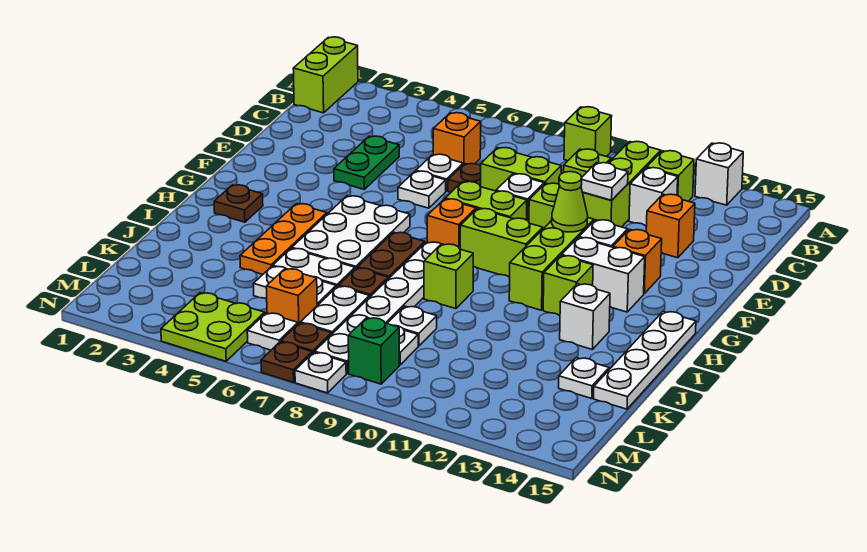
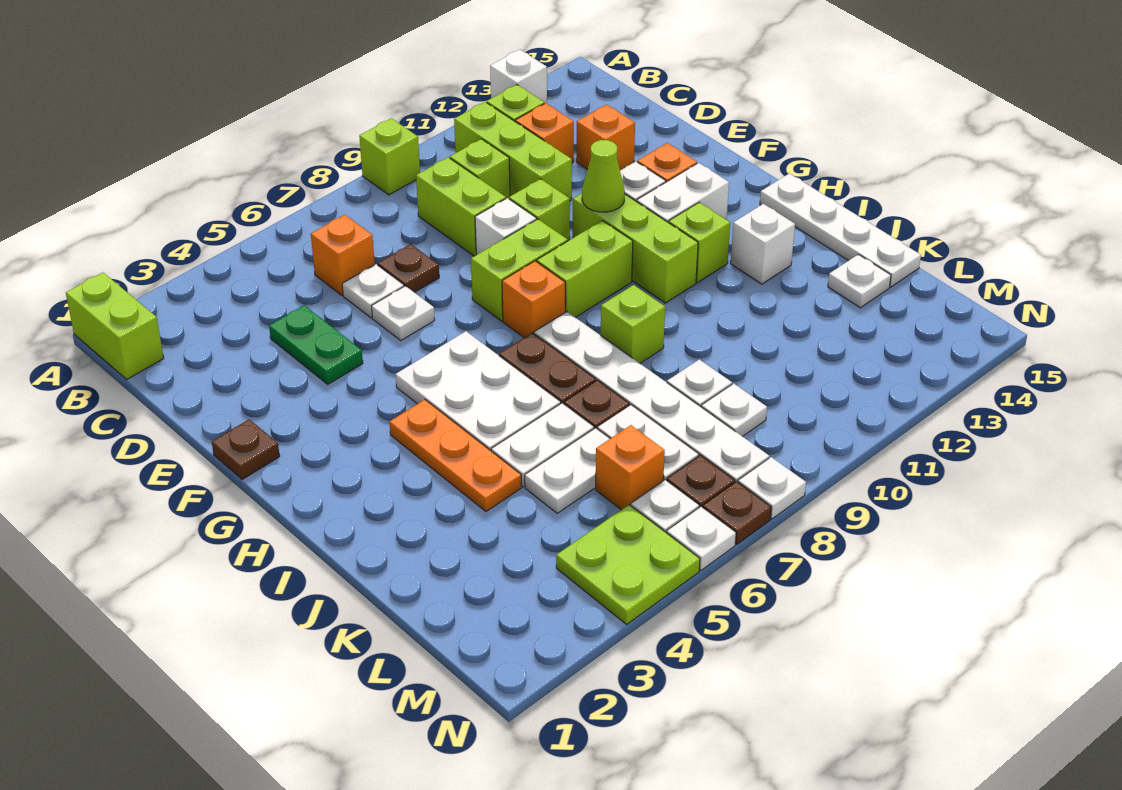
white brick C12 level 1 -> orange brick C12 level 1
lime brick D8:D9 level 1 -> lime brick C9:D9 level 1
white plate D11 level 2 -> white plate N6 level 1
brown plate H2 level 1 -> brown plate F1 level 1
green brick M9 level 1 -> none

